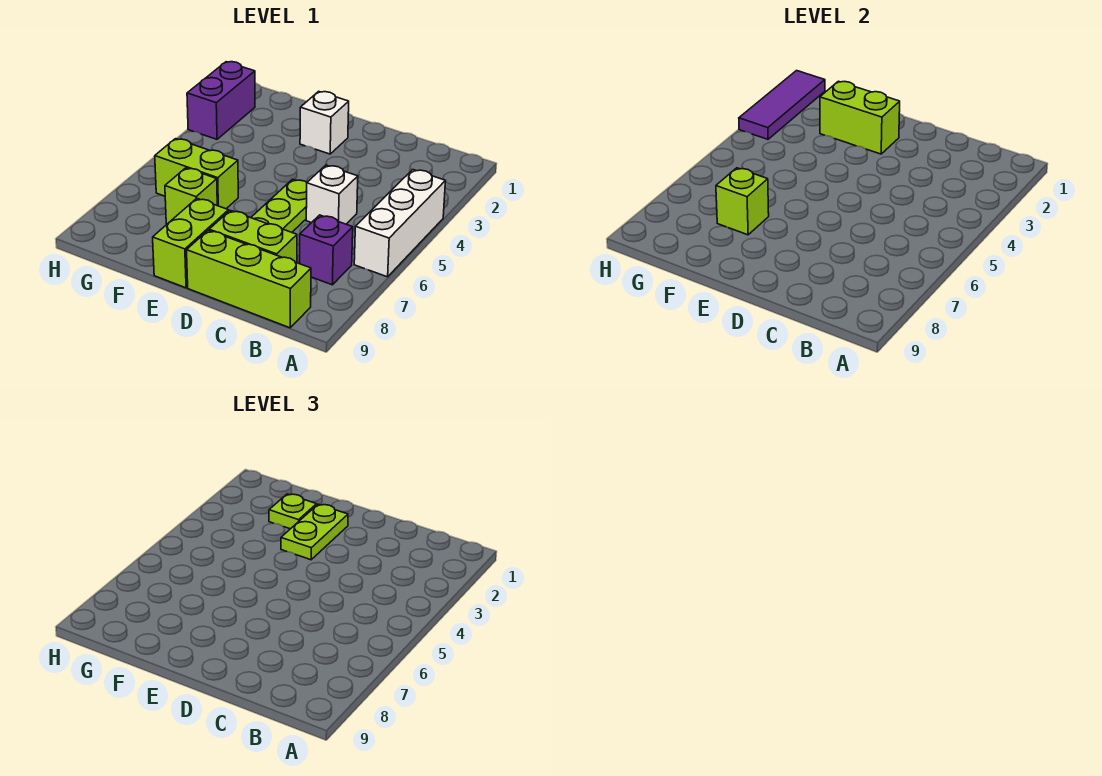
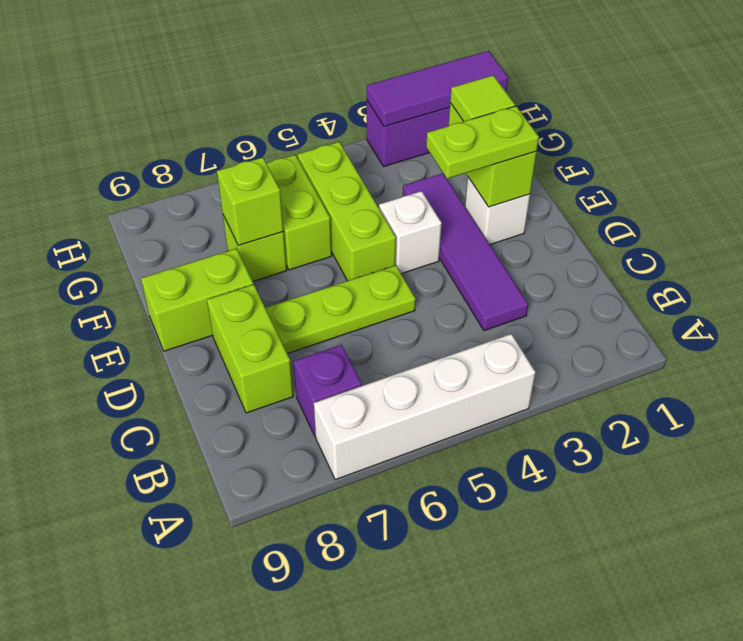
white brick A4:A6 level 1 -> white brick A4:A7 level 1
lime brick B9:D9 level 1 -> lime brick E5:G5 level 1
none -> purple tile C3:F3 level 1
white brick C5 level 1 -> white brick E4 level 1
lime plate F2 level 3 -> lime tile F2 level 3

